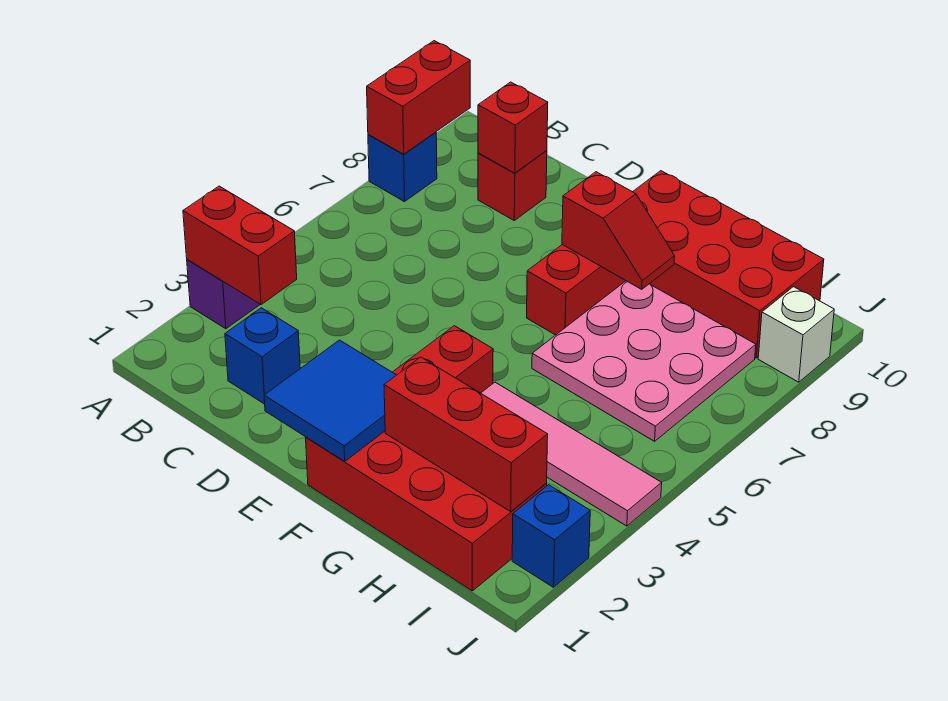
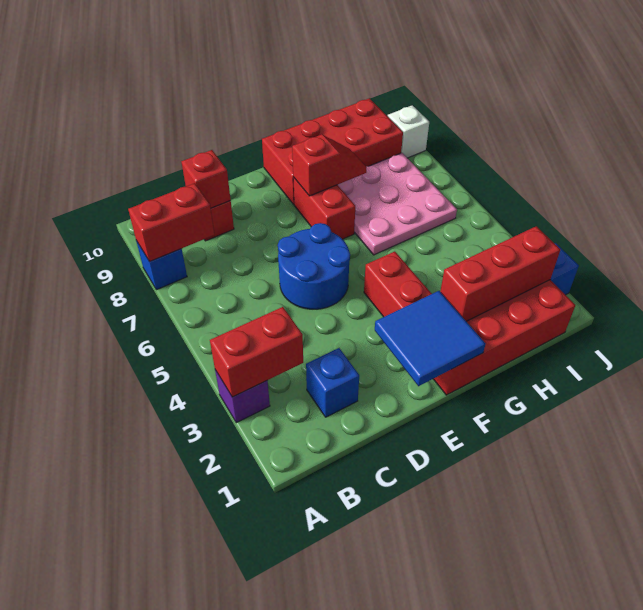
red brick A8:A9 level 2 -> red brick A8:B8 level 2
none -> blue round brick D5:E6 level 1
pink tile G4:J4 level 1 -> none

